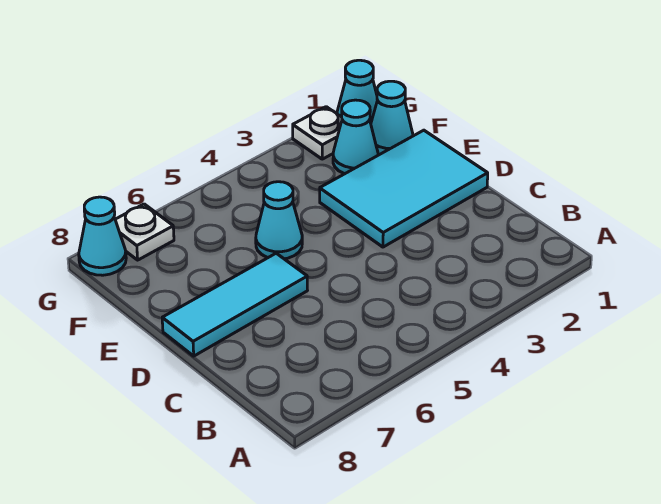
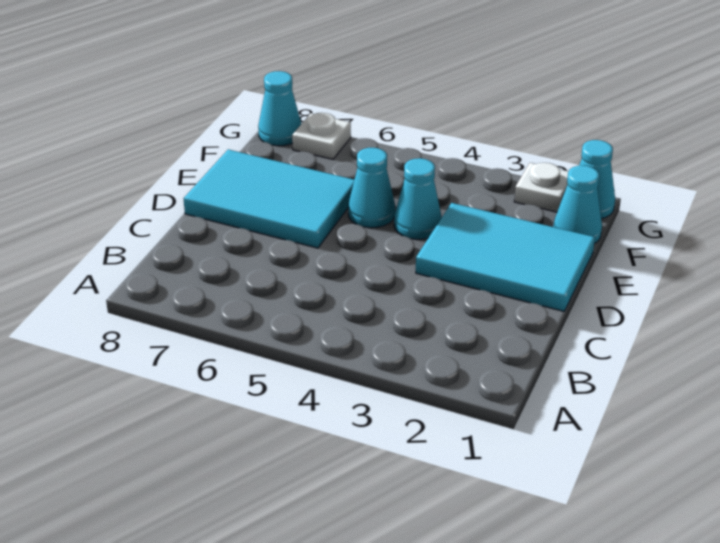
cyan tile D6:D8 level 1 -> cyan tile D6:E8 level 1
cyan cone F2 level 1 -> cyan cone E4 level 1

